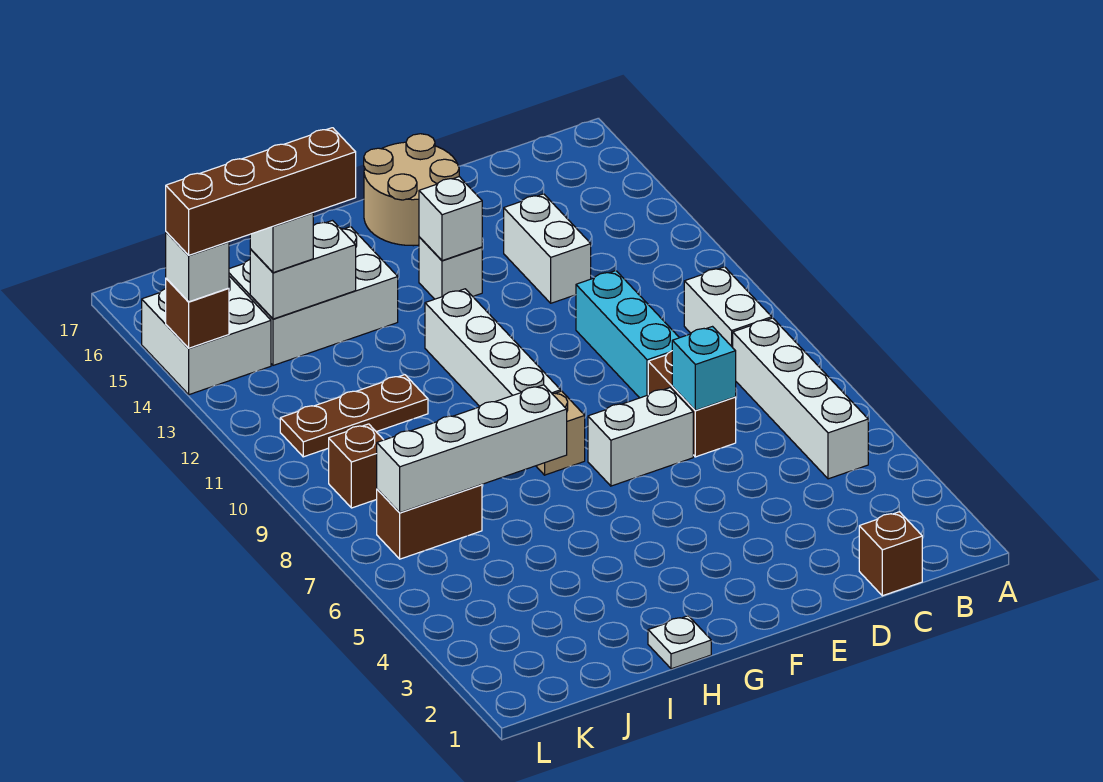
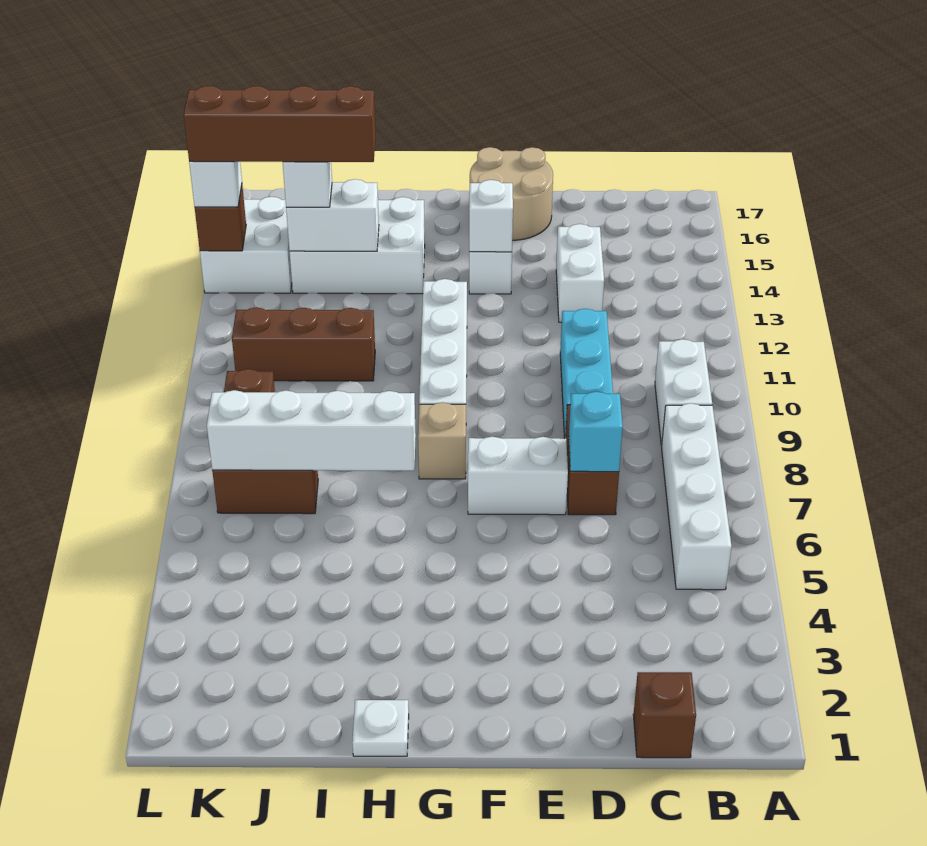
brown plate I11:K11 level 1 -> brown brick I11:K11 level 1

